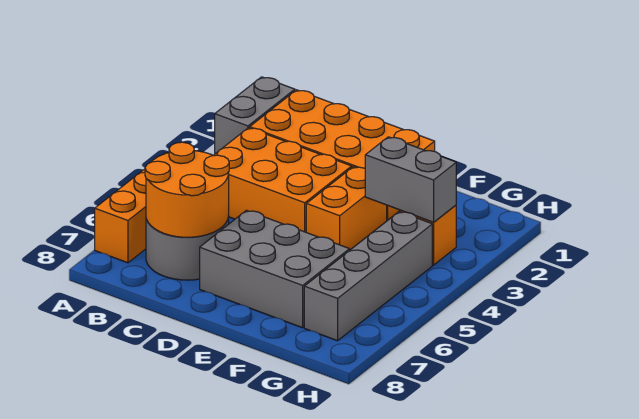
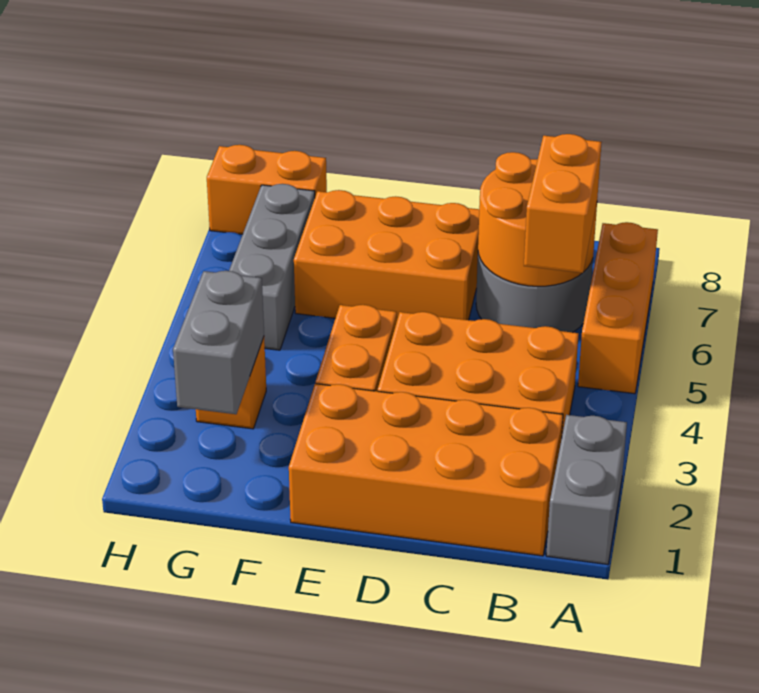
none -> orange brick B5:B6 level 3
grey brick D6:F7 level 1 -> orange brick D6:F7 level 1
grey brick F3:G3 level 2 -> grey brick G2:G3 level 2
grey brick G4:G7 level 1 -> grey brick G5:G7 level 1
none -> orange brick G8:H8 level 1

